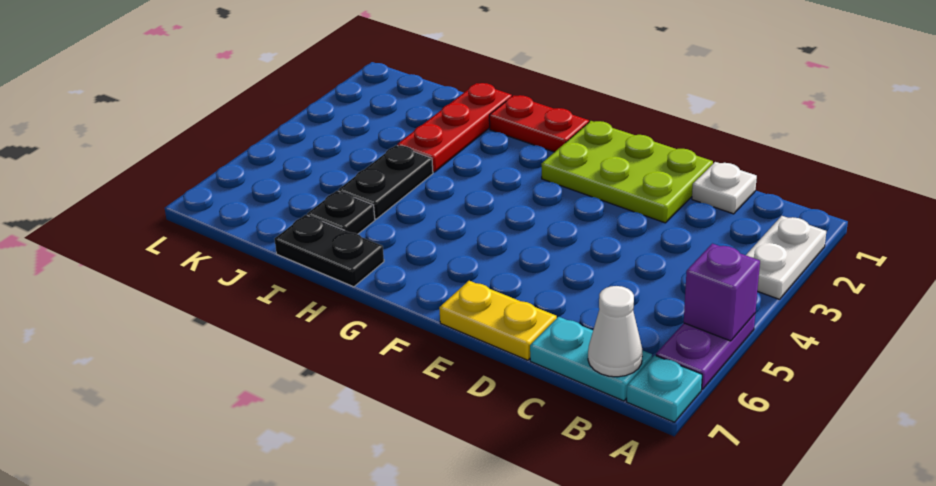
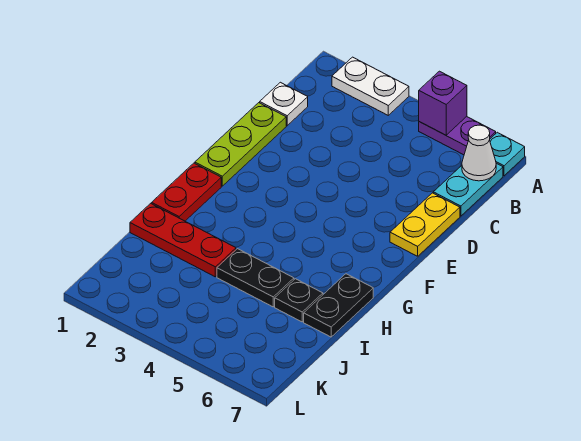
lime plate D1:F2 level 1 -> lime plate D1:F1 level 1

